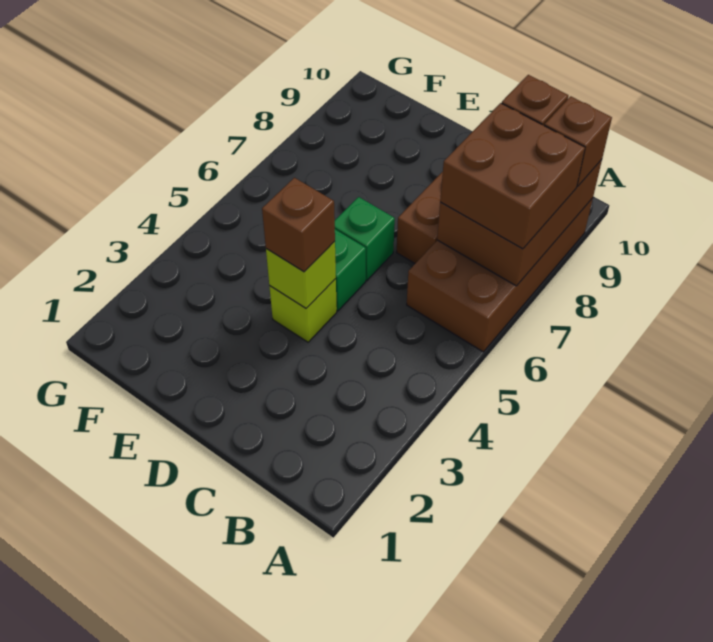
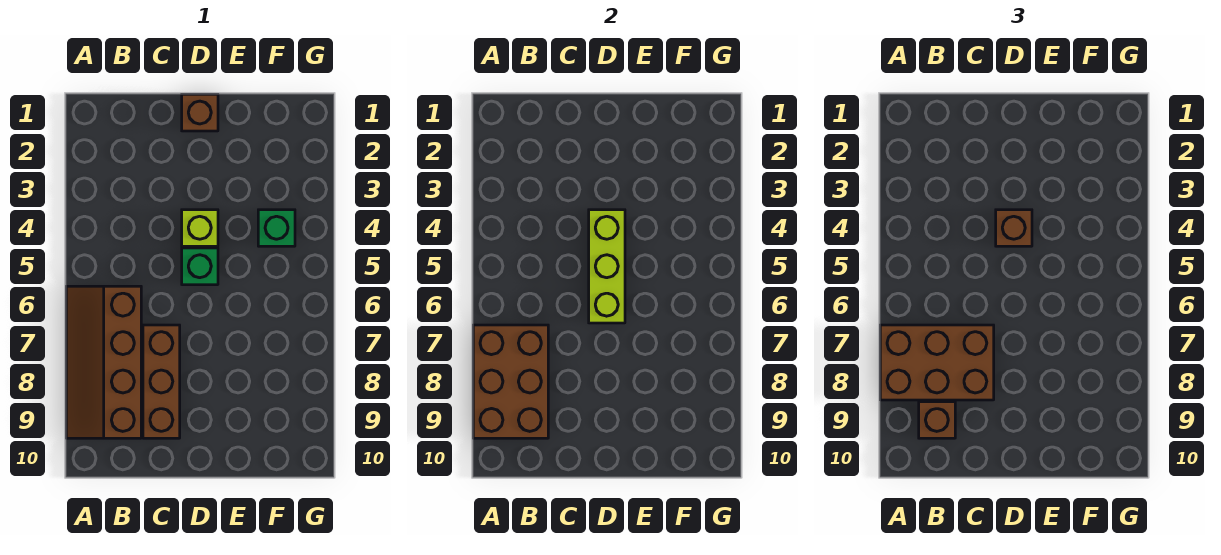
brown brick A6:B9 level 1 -> brown slope A6:B9 level 1 top B
brown brick A7:B8 level 3 -> brown brick A7:C8 level 3
brown brick A9 level 3 -> brown brick D1 level 1
lime brick D4 level 2 -> lime brick D4:D6 level 2
green brick D6 level 1 -> green brick F4 level 1

